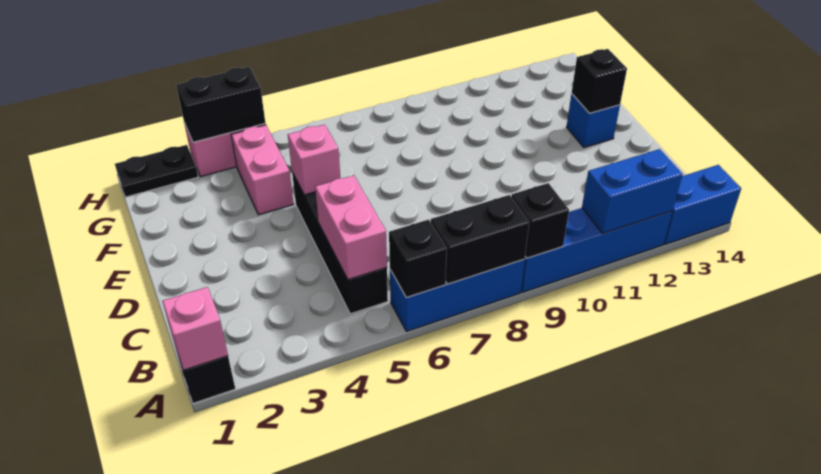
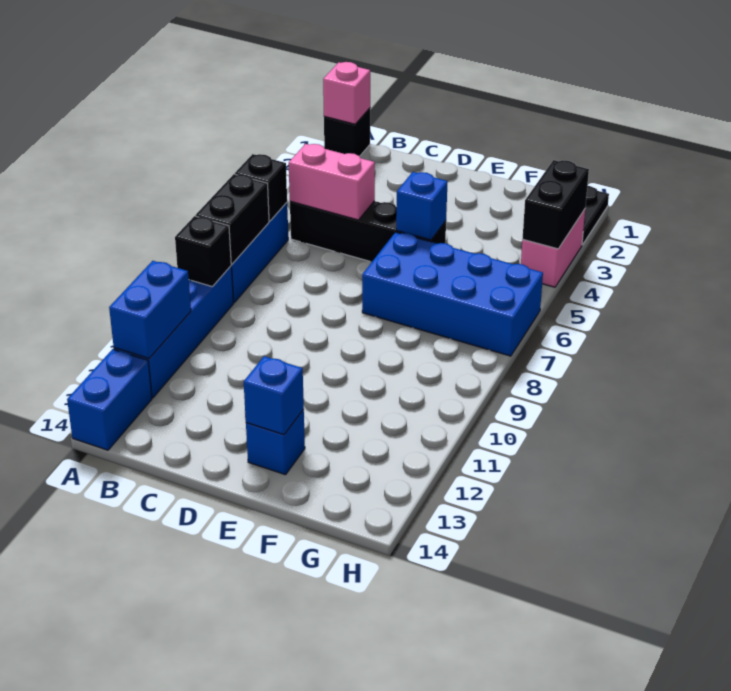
pink brick E5 level 2 -> blue brick E5 level 2
none -> blue brick E6:H7 level 1
black brick E13 level 2 -> blue brick E13 level 2
pink brick F4:G4 level 1 -> none

